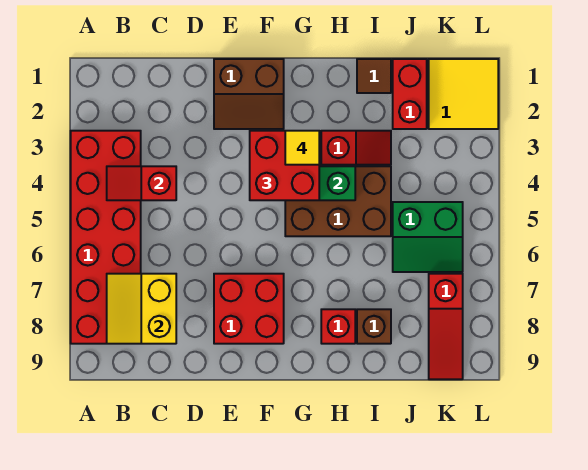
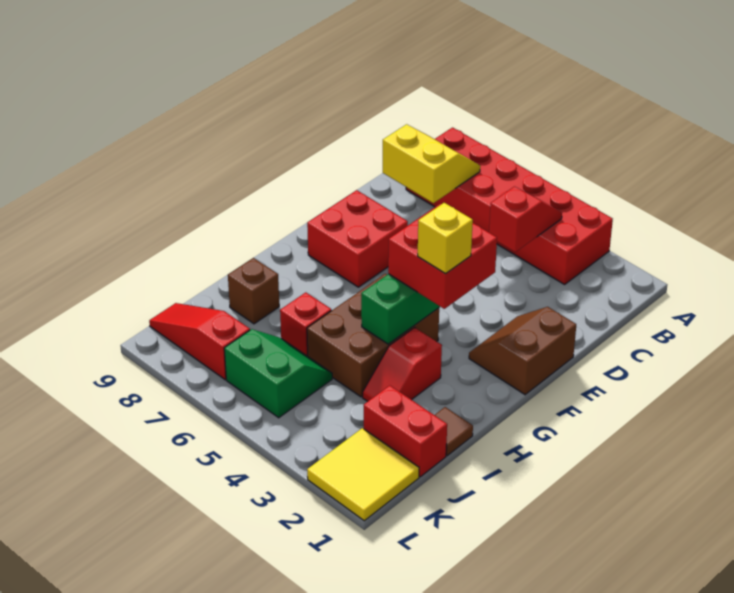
yellow tile G3 level 4 -> yellow brick G3 level 4
red brick H8 level 1 -> red brick I6 level 1
green slope J5:K6 level 1 top 5 -> green slope J5:K6 level 1 top K

